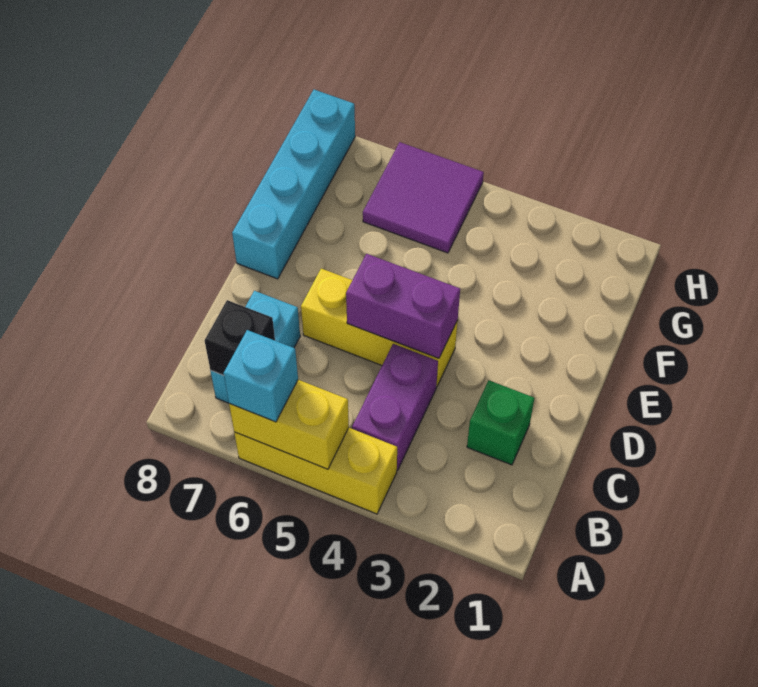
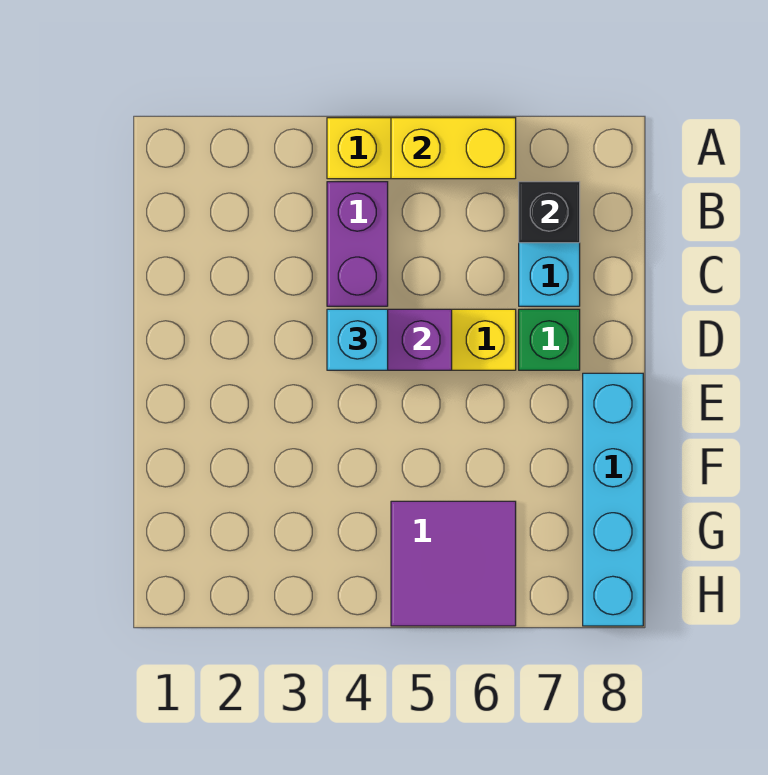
cyan brick A6 level 3 -> cyan brick D4 level 3
green brick C2 level 1 -> green brick D7 level 1

